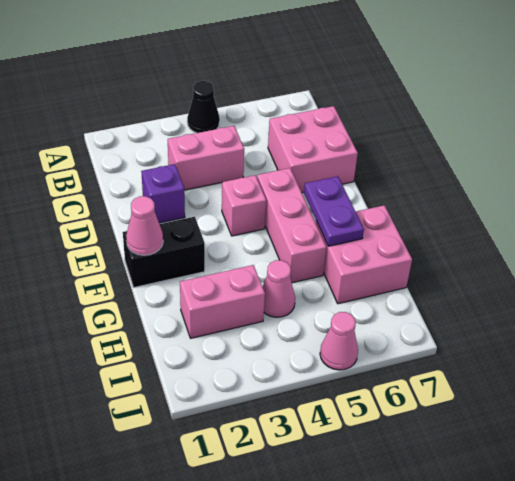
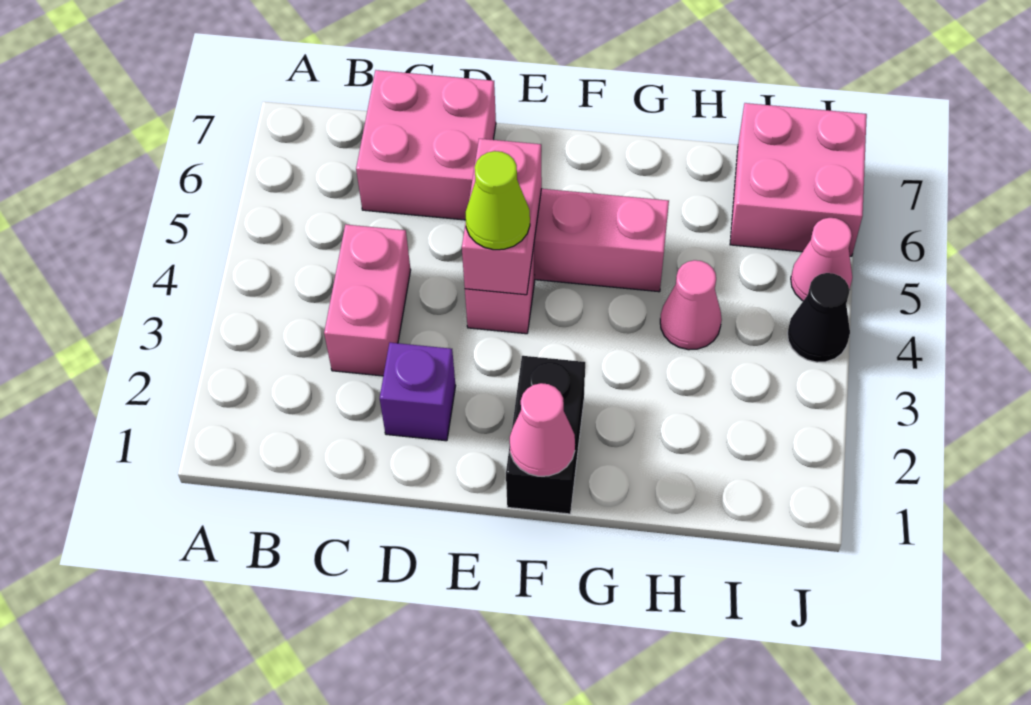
black cone A4 level 1 -> black cone J4 level 1
none -> lime cone E4 level 3
purple plate F6:G6 level 2 -> none
pink brick G6:H7 level 1 -> pink brick I6:J7 level 1
pink brick H2:H3 level 1 -> pink brick E4:E5 level 2

